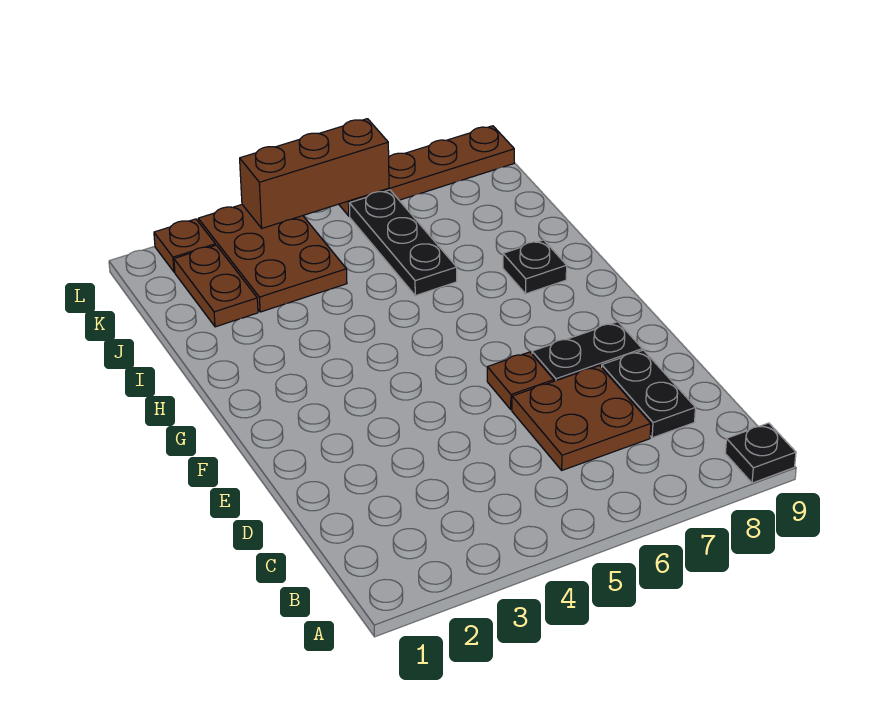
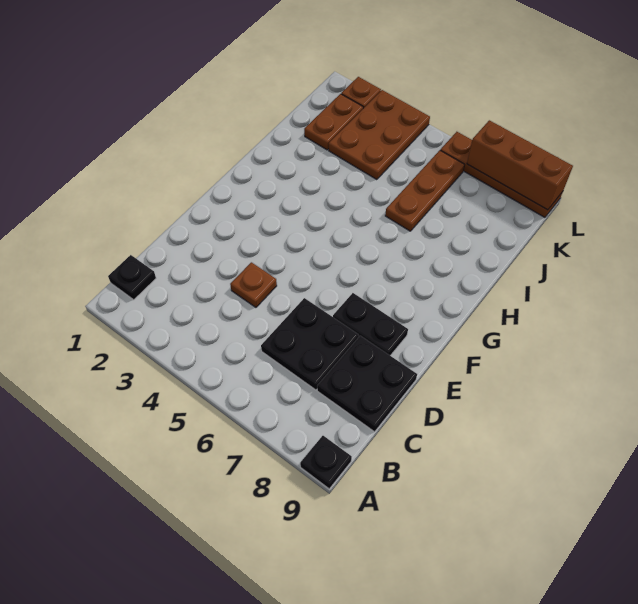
brown plate C6:D7 level 1 -> black plate C6:D7 level 1
black plate C8:D8 level 1 -> black plate C8:D9 level 1
brown plate E6 level 1 -> brown plate D4 level 1
black plate H8 level 1 -> black plate B1 level 1
black plate I6:K6 level 1 -> brown plate I6:K6 level 1
brown brick L4:L6 level 2 -> brown brick L7:L9 level 2

